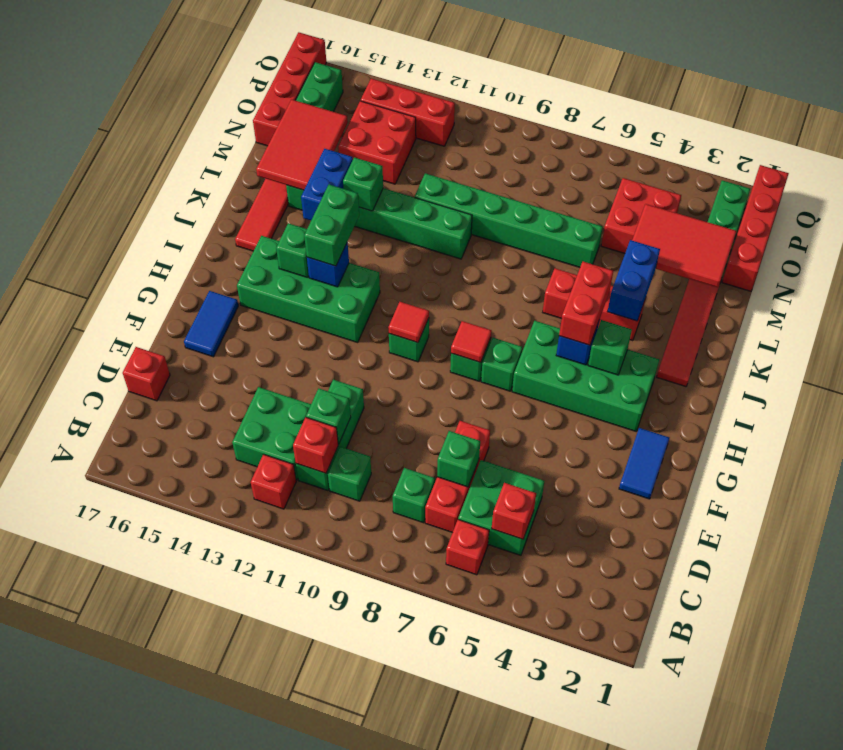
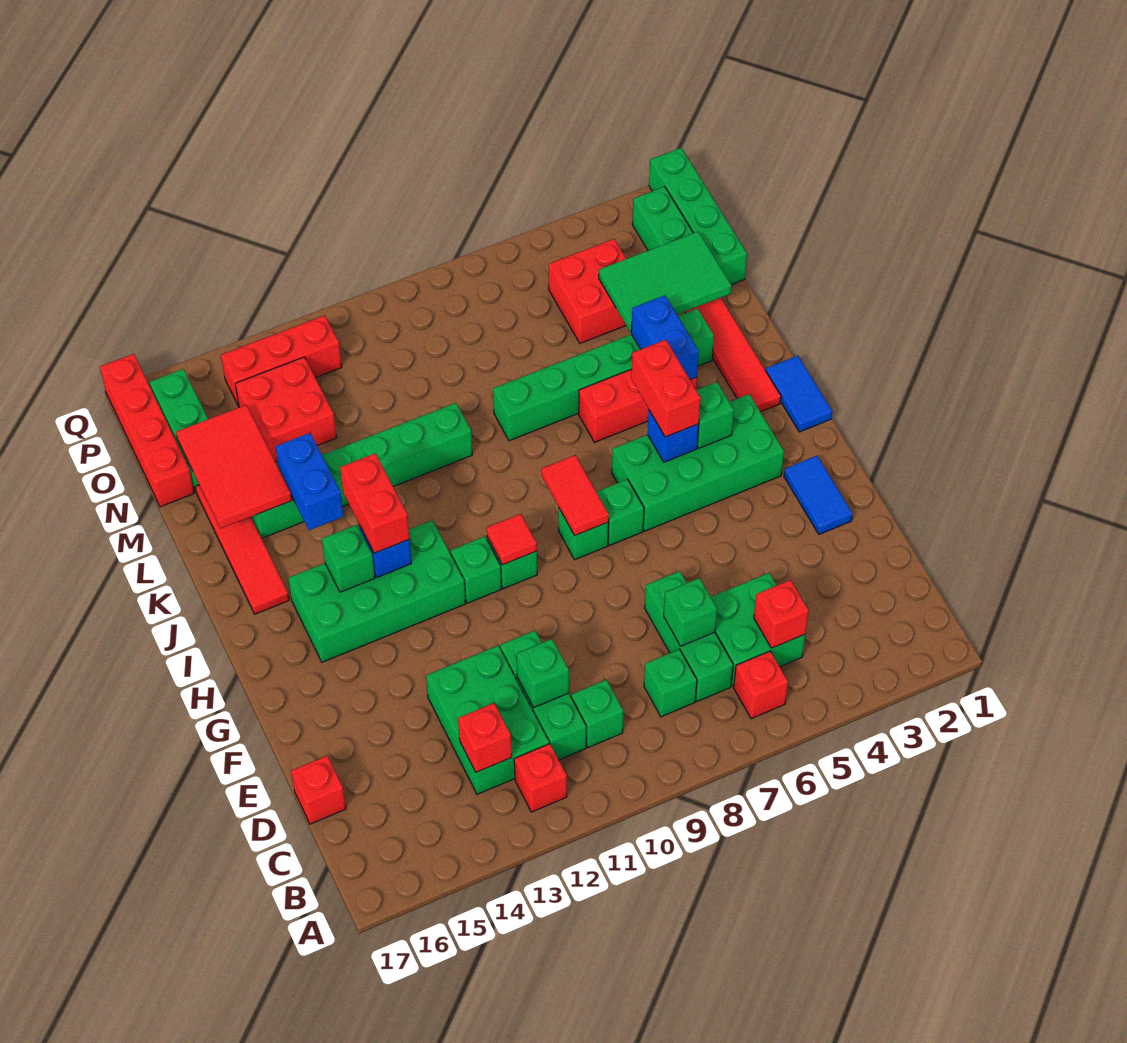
red brick C7:E7 level 1 -> green brick C7:E7 level 1
red brick C11 level 2 -> red brick C13 level 2
green brick C12:D13 level 1 -> green brick C12:E13 level 1
blue tile F16:G16 level 1 -> blue tile I1:J1 level 1
red tile H8 level 2 -> red tile H8:I8 level 2
green brick I13:J13 level 3 -> red brick I13:J13 level 3
green brick L13 level 2 -> green brick H11 level 1
red tile M2:N4 level 2 -> green tile M2:N4 level 2
green brick M6:M11 level 1 -> green brick L3:L8 level 1
red brick N1:Q1 level 1 -> green brick N1:Q1 level 1

